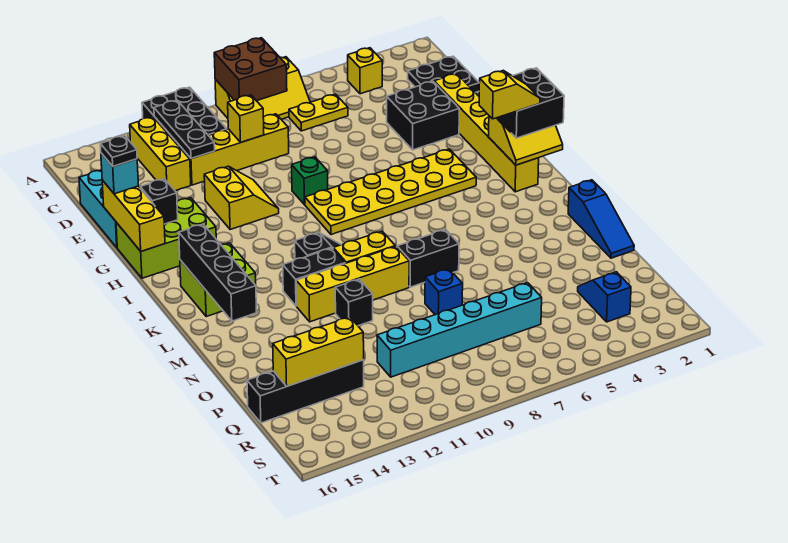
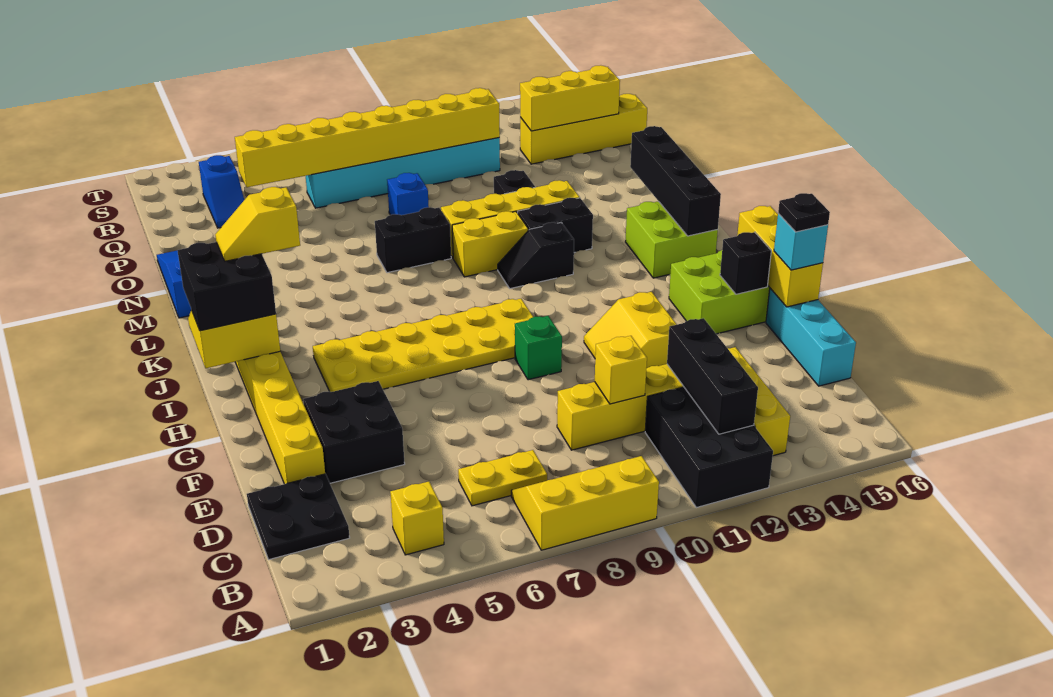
brown brick A8:B9 level 2 -> none
black plate B12:D12 level 2 -> black brick B12:D12 level 2
none -> yellow brick Q4:Q11 level 2
black brick Q13:Q16 level 1 -> yellow brick Q13:Q16 level 1

